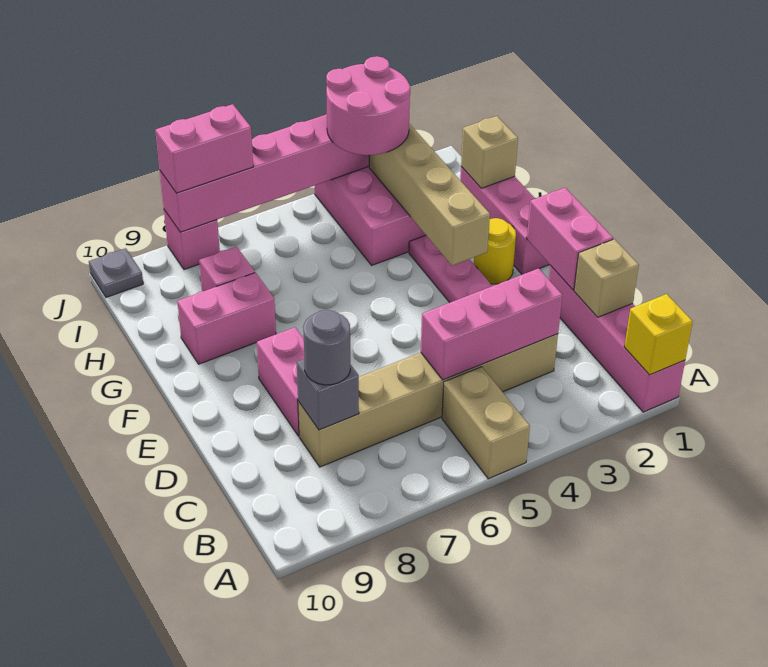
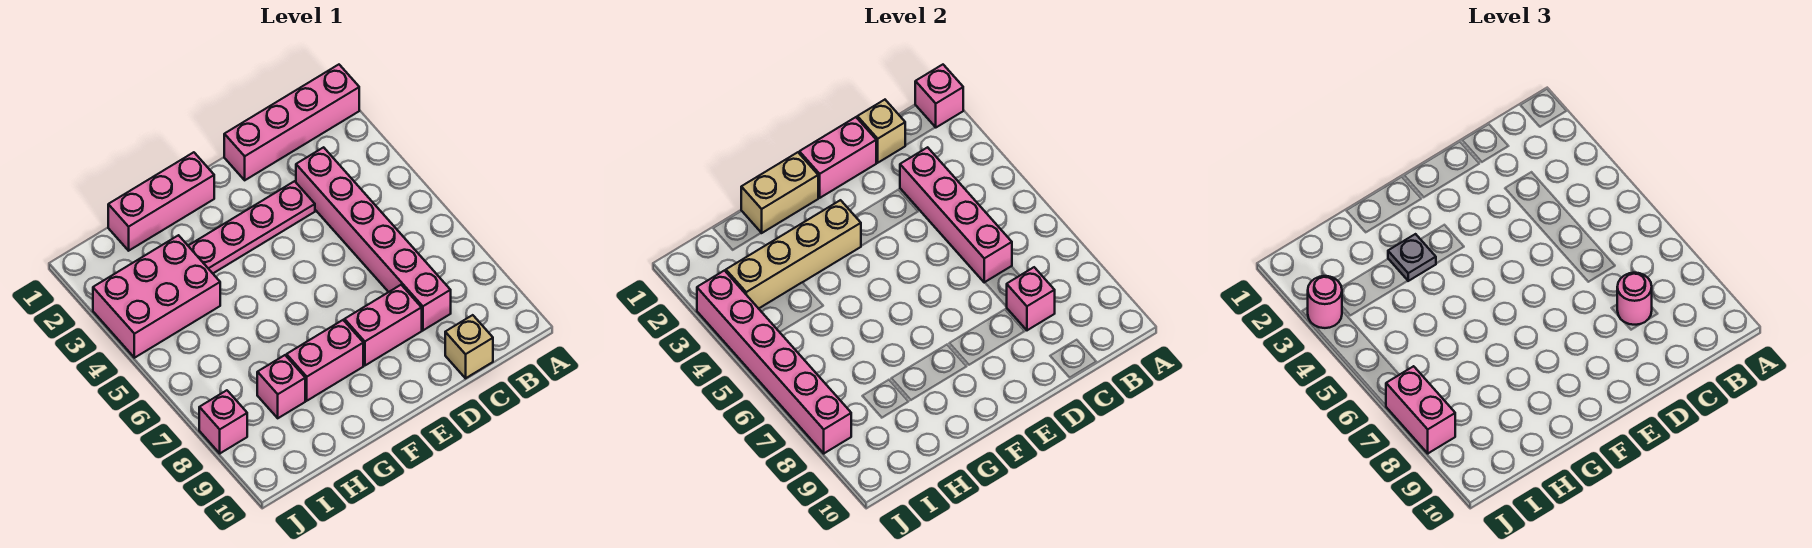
yellow brick A1 level 2 -> pink brick A1 level 2
tan brick A5:B5 level 1 -> tan brick F1:G1 level 2
tan brick C3:C8 level 1 -> pink brick C3:C8 level 1
pink brick C3:C5 level 2 -> pink brick C3:C6 level 2
grey brick C8 level 2 -> pink brick C8 level 2
grey round brick C8 level 3 -> pink round brick C8 level 3
yellow round brick F2 level 1 -> none
pink brick G8:G9 level 1 -> pink brick F8:G8 level 1
tan brick H1 level 2 -> tan brick C10 level 1
pink round brick I3:J4 level 3 -> pink round brick J3 level 3
grey plate J10 level 1 -> grey plate G3 level 3

